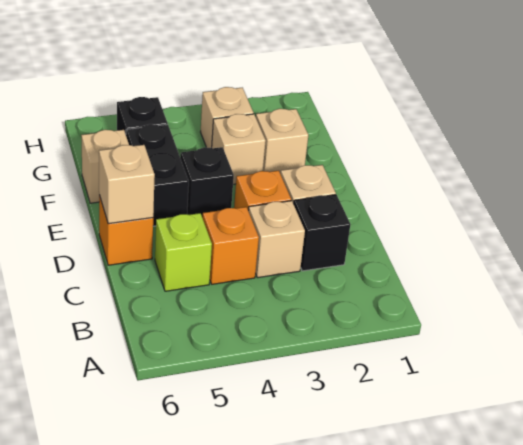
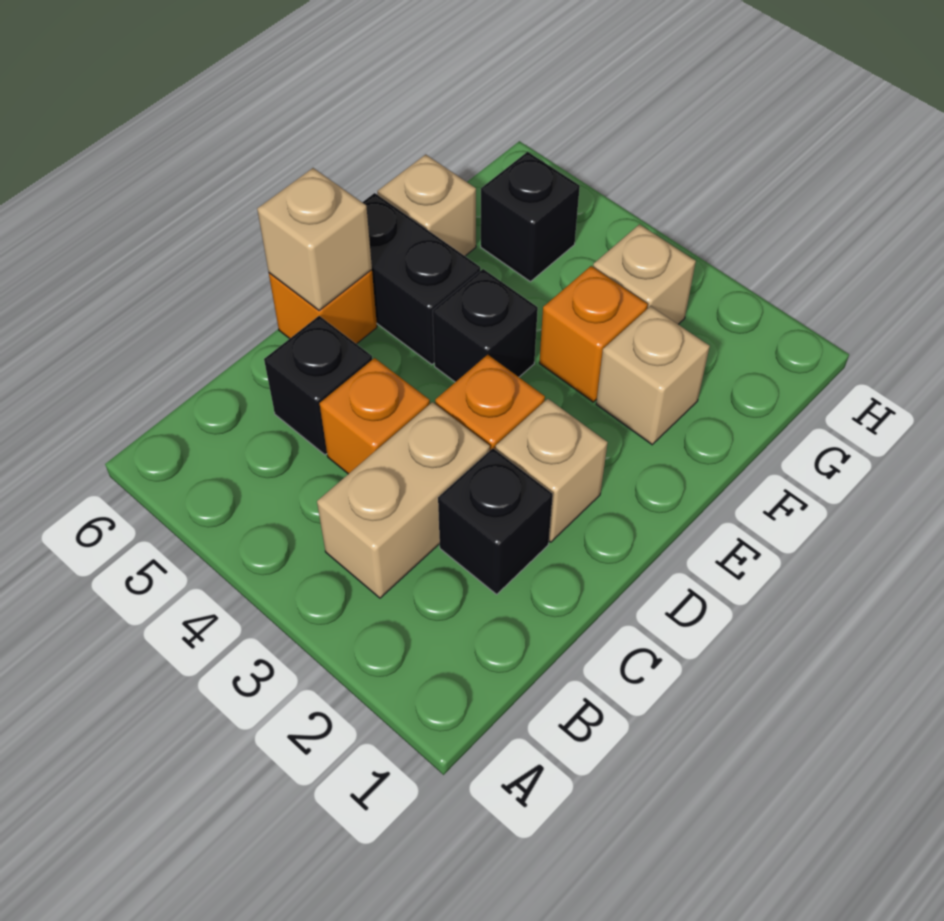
tan brick C3 level 1 -> tan brick B3:C3 level 1
lime brick C5 level 1 -> black brick C5 level 1
black brick E5:F5 level 1 -> black brick E5:E6 level 1
tan brick F3 level 1 -> orange brick F3 level 1

